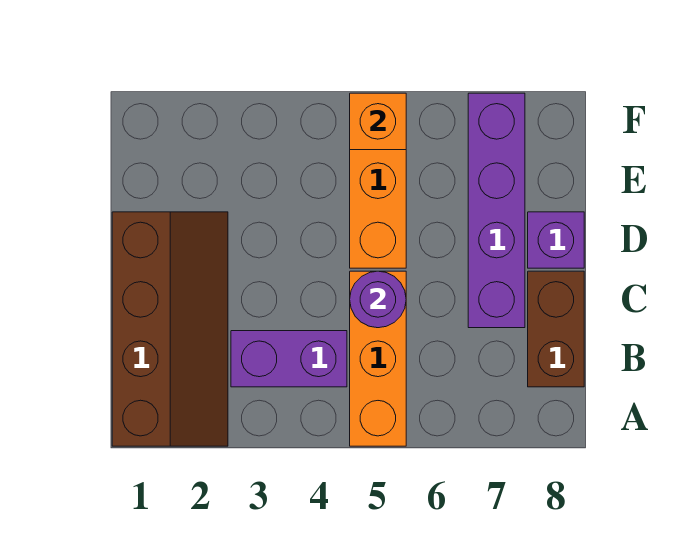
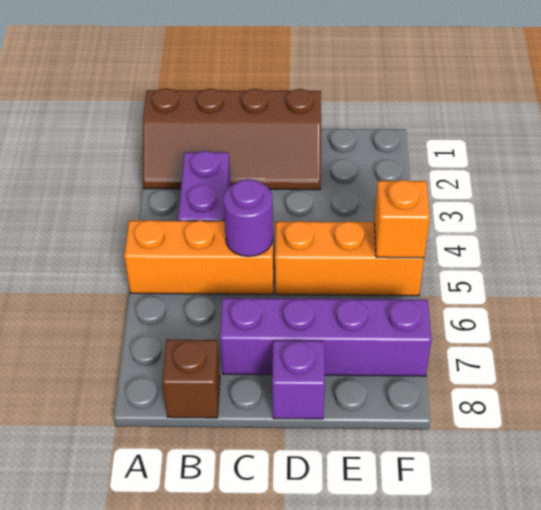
brown brick B8:C8 level 1 -> brown brick B8 level 1

